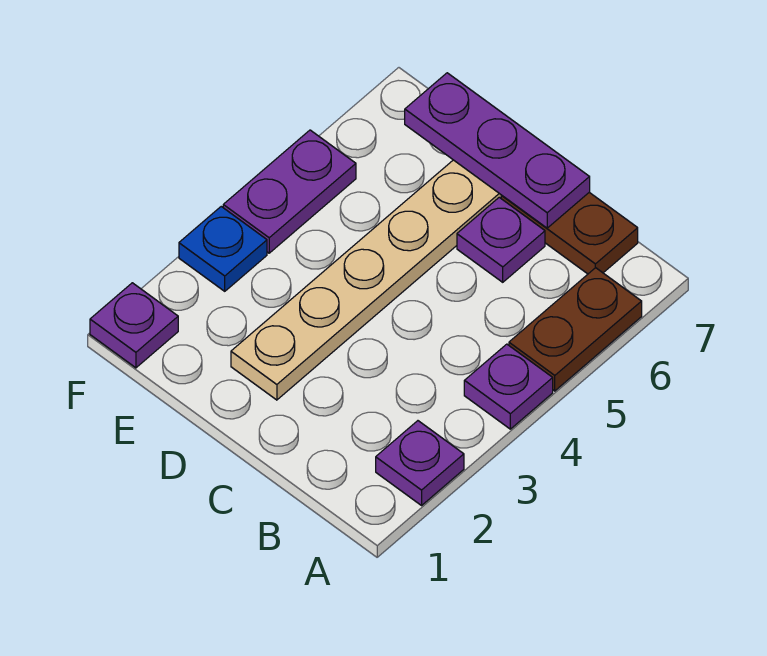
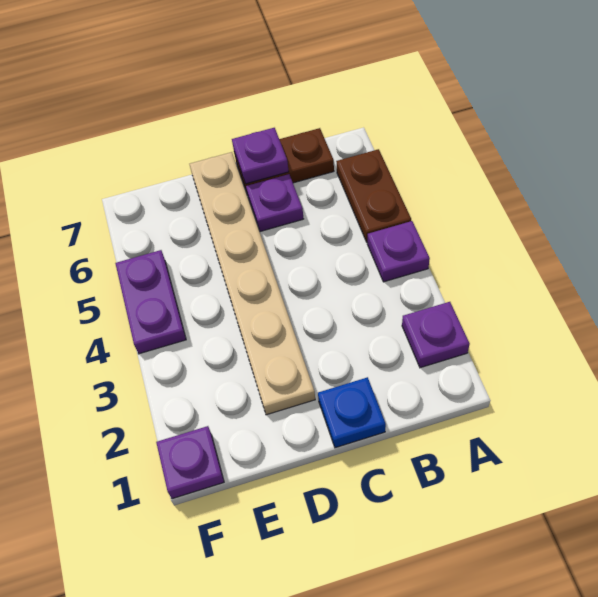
purple plate C7:E7 level 2 -> purple plate C7 level 2
blue plate F3 level 1 -> blue plate C1 level 1

